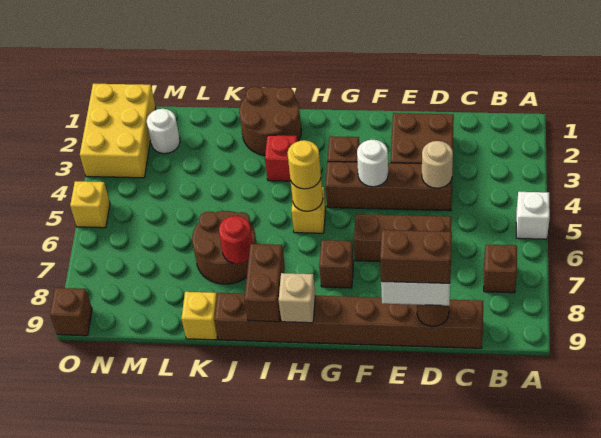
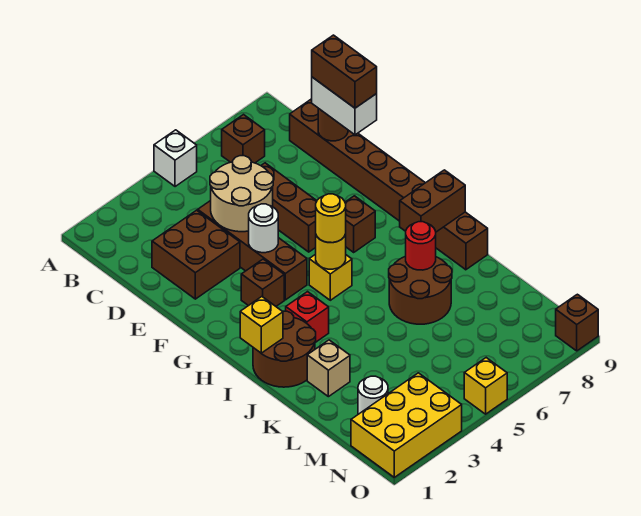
tan round brick D4 level 2 -> tan round brick D4:E5 level 2
tan brick H9 level 2 -> tan brick K2 level 1
yellow brick K9 level 1 -> yellow brick I1 level 2

